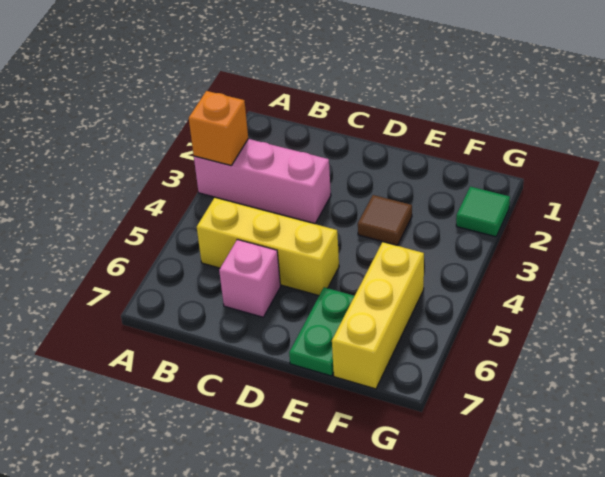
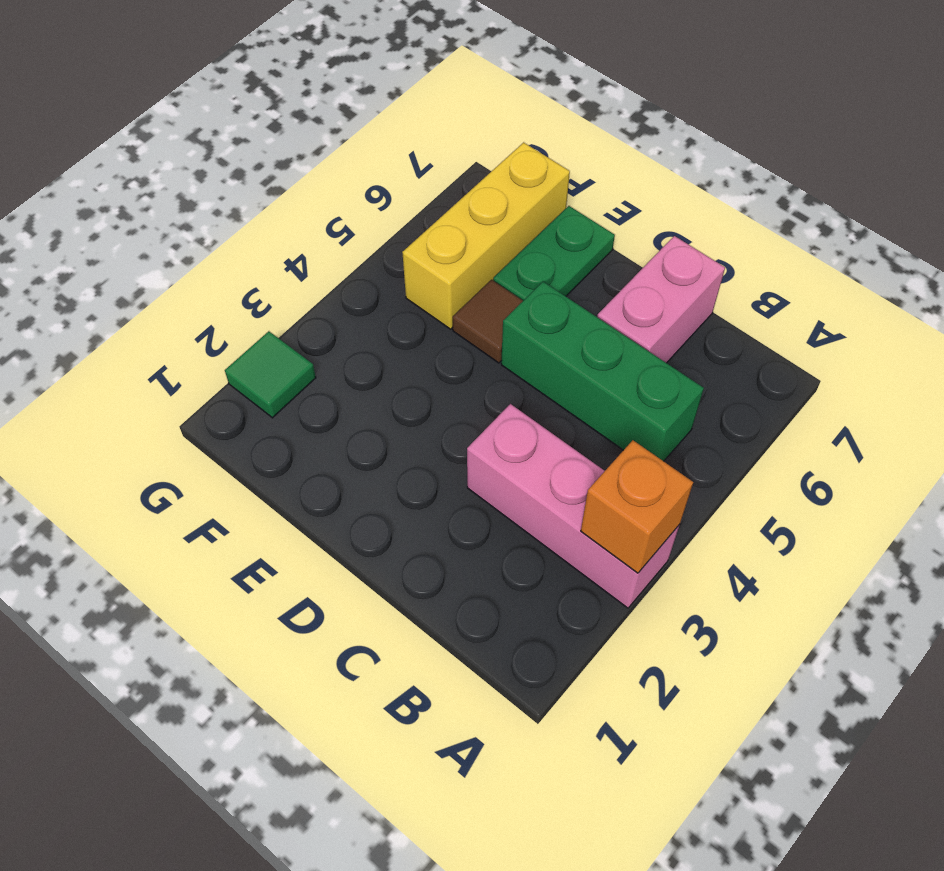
yellow brick B5:D5 level 1 -> green brick B5:D5 level 1
pink brick C6 level 1 -> pink brick C6:C7 level 1
brown tile E3 level 1 -> brown tile E5 level 1

